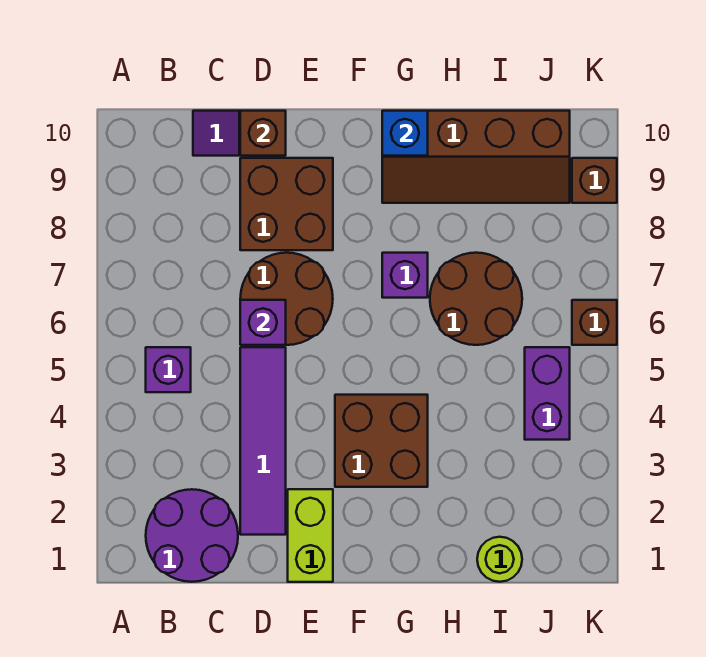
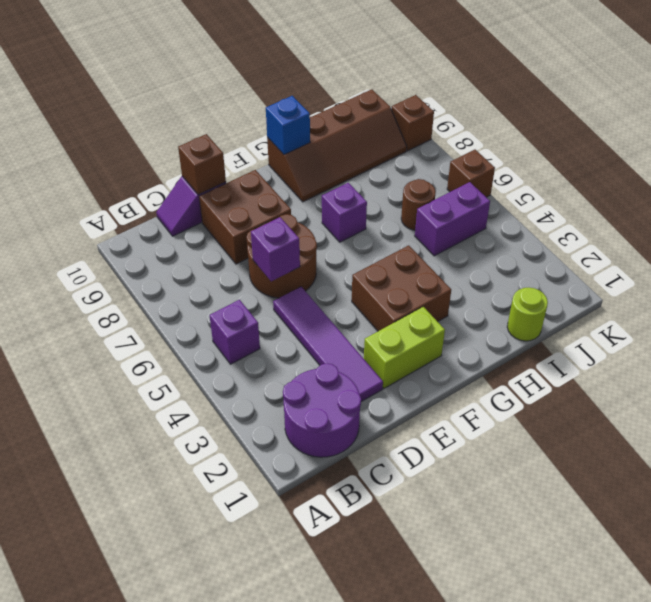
lime brick E1:E2 level 1 -> lime brick E2:F2 level 1
brown round brick H6:I7 level 1 -> brown round brick I6 level 1
purple brick J4:J5 level 1 -> purple brick I5:J5 level 1

